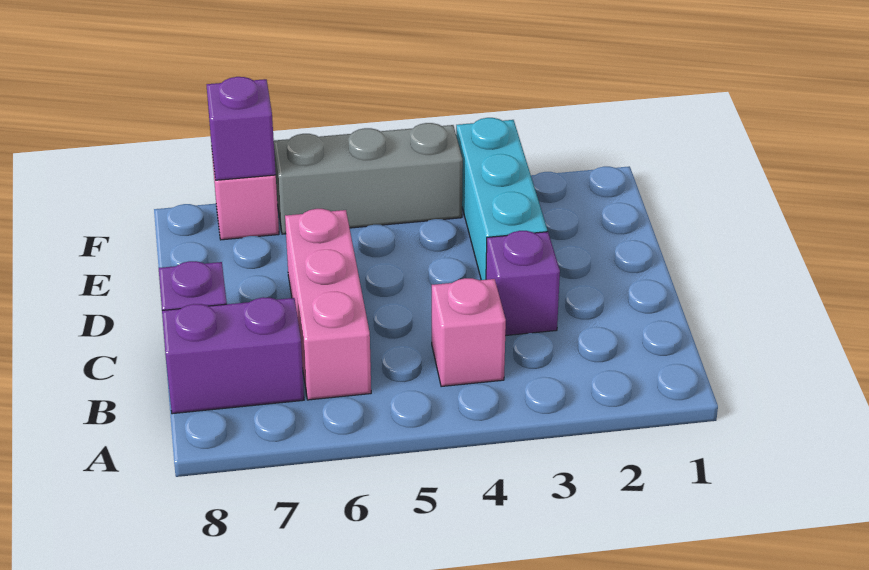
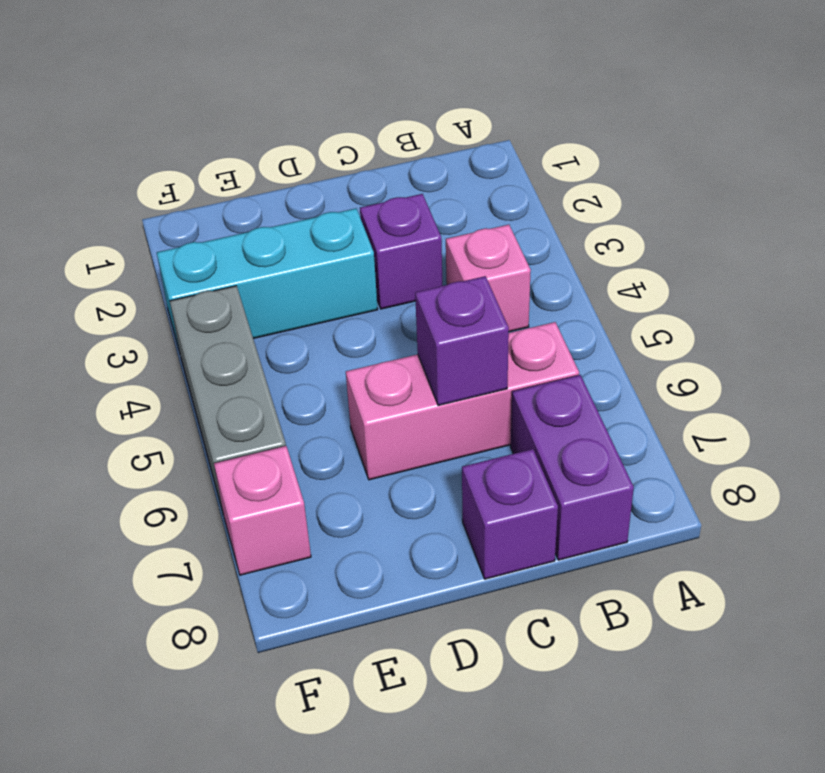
purple brick F7 level 2 -> purple brick C6 level 2

